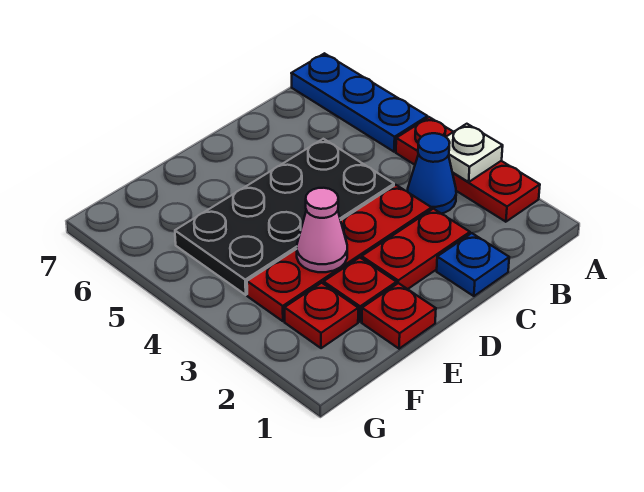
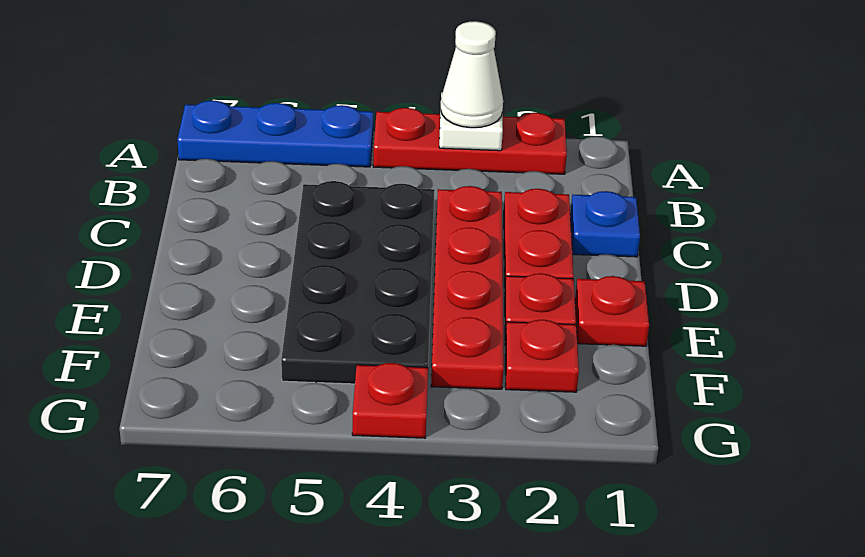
none -> white cone A3 level 3
blue cone B3 level 1 -> none
pink cone E3 level 2 -> none
none -> red plate G4 level 1

